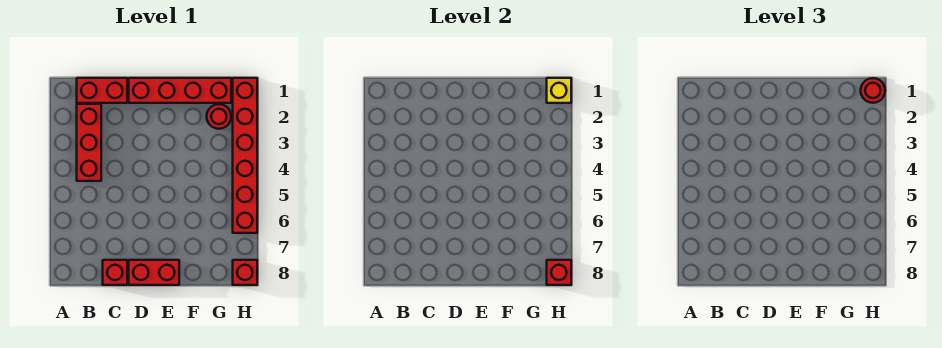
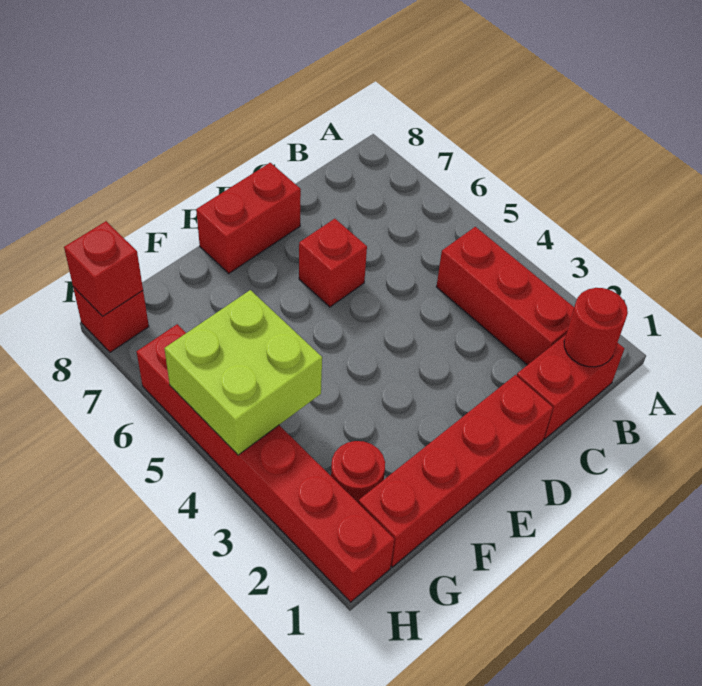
red brick C8 level 1 -> red brick D6 level 1
none -> lime brick G4:H5 level 2
yellow brick H1 level 2 -> none
red round brick H1 level 3 -> red round brick B1 level 2

